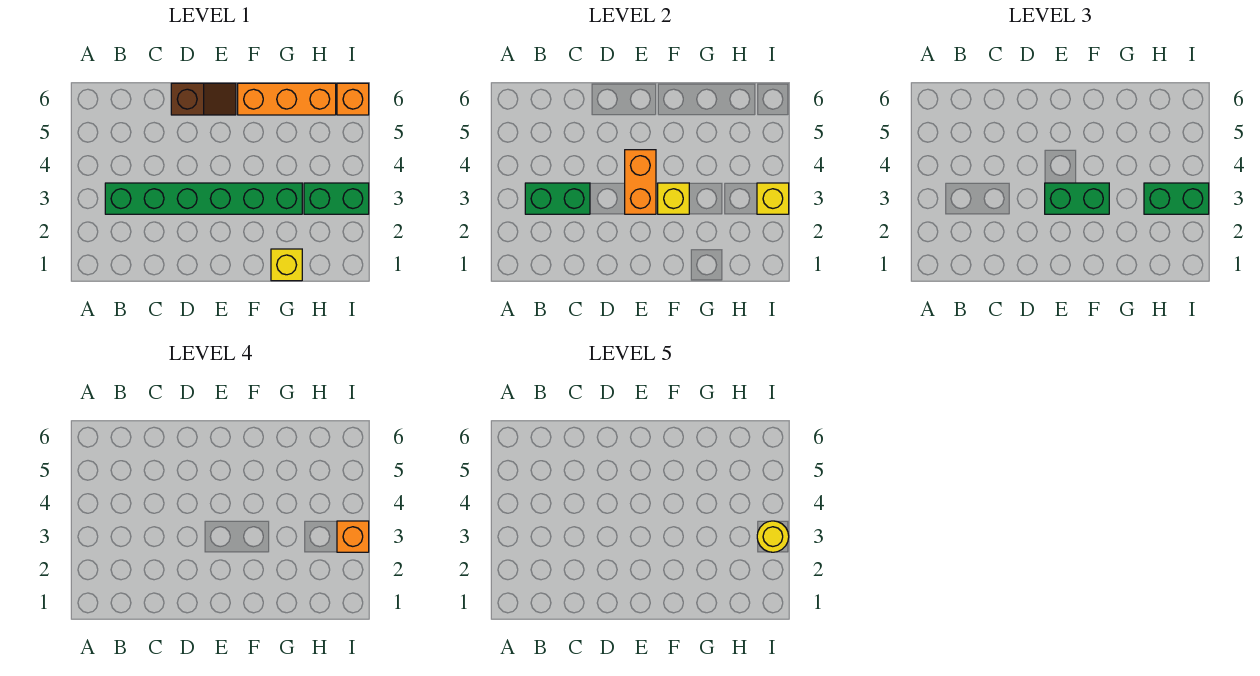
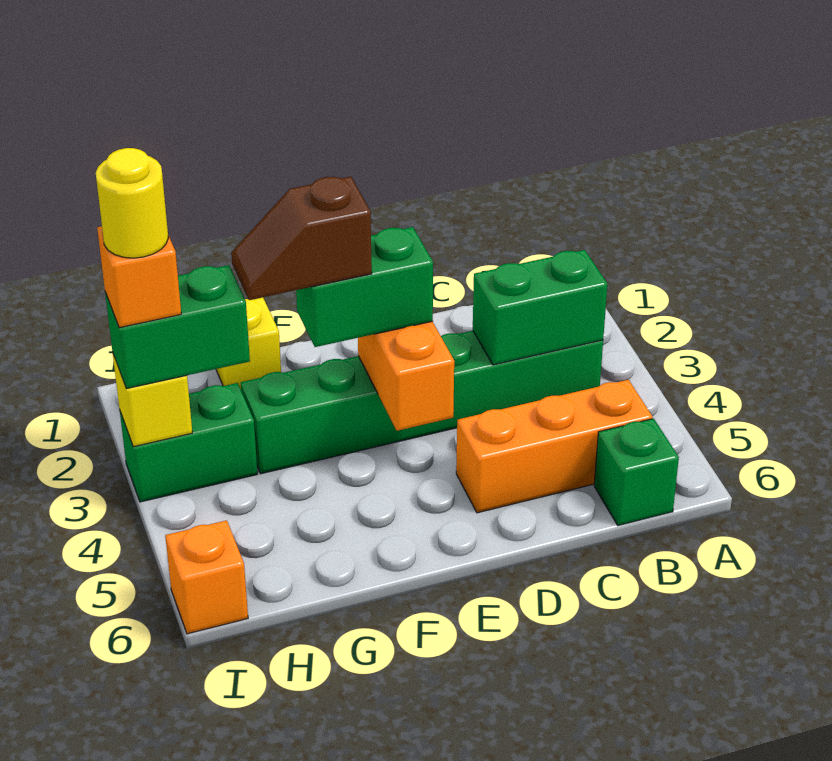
none -> green brick B6 level 1
brown slope D6:E6 level 1 top D -> brown slope F3:G3 level 4 top F
yellow brick F3 level 2 -> none
orange brick F6:H6 level 1 -> orange brick B5:D5 level 1

